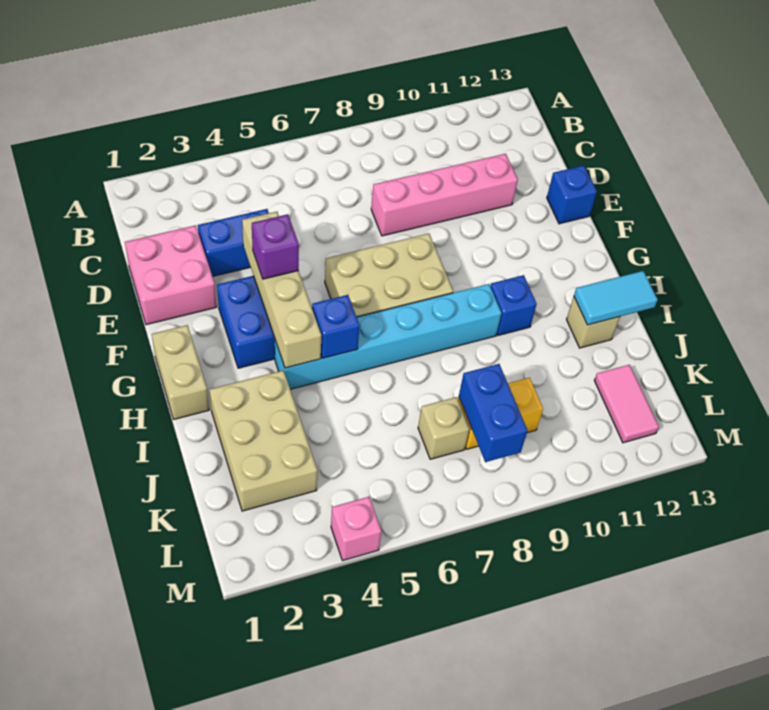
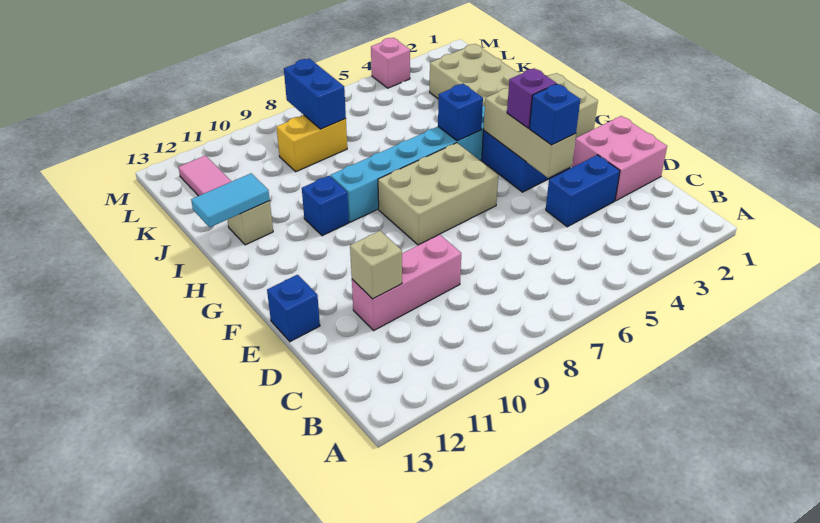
pink brick D8:D11 level 1 -> pink brick D9:D11 level 1
tan brick E4:H4 level 2 -> tan brick E4:G4 level 2
none -> blue brick E4 level 3
tan brick K7 level 1 -> tan brick D11 level 2

